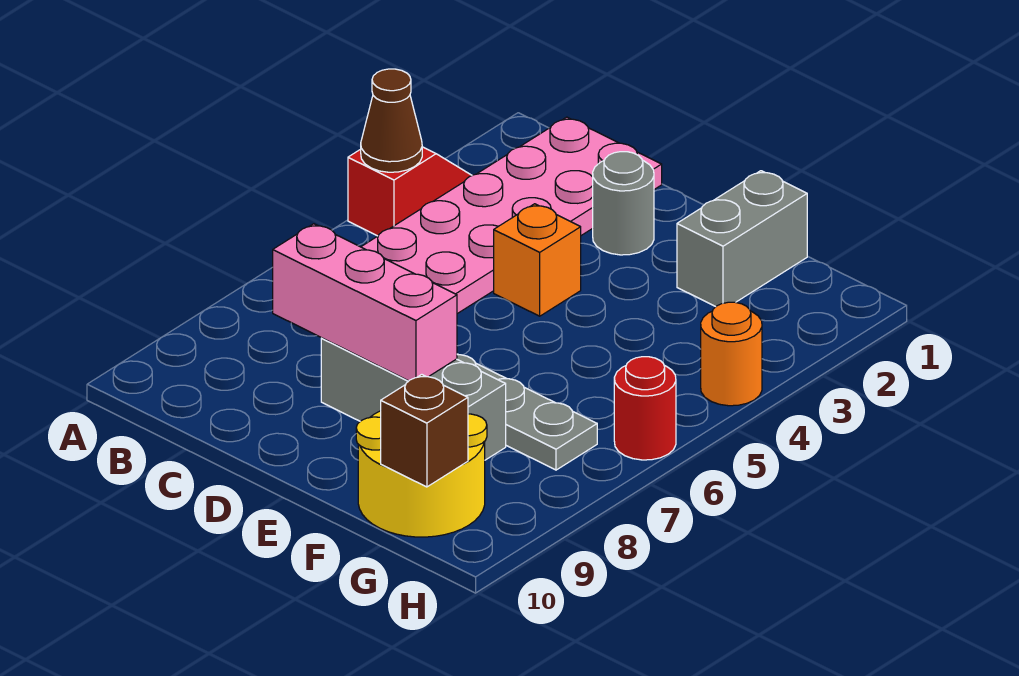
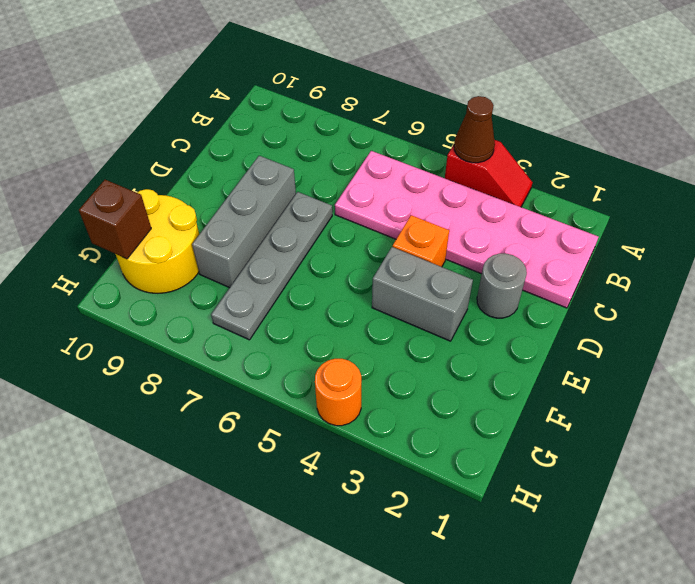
pink brick C8:E8 level 2 -> none
grey brick F1:F2 level 1 -> grey brick E3:E4 level 1
red round brick H6 level 1 -> none

